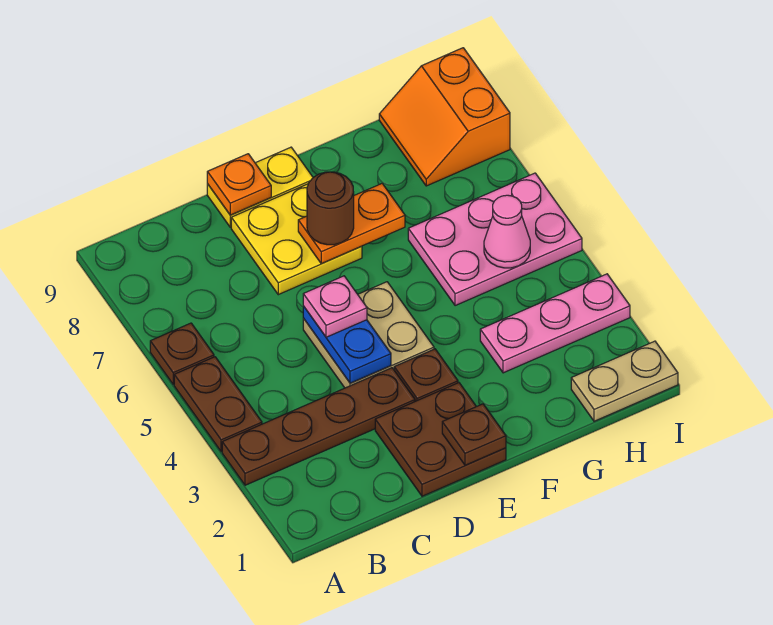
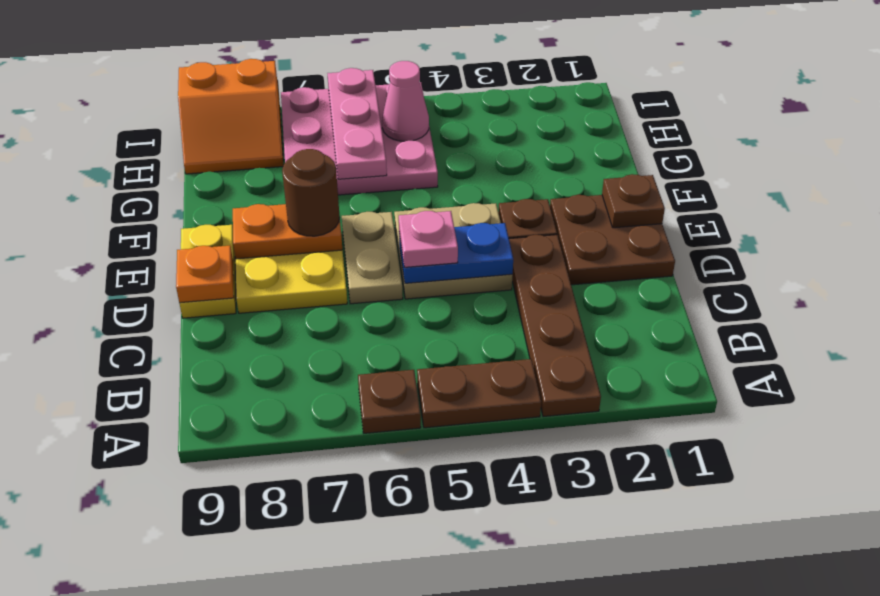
orange plate E7:F7 level 2 -> orange plate E7:E8 level 2
pink plate G3:I3 level 1 -> pink plate G6:I6 level 2
pink plate G5:I6 level 1 -> pink plate G5:I7 level 1
tan plate H1:I1 level 1 -> tan plate D6:E6 level 1

